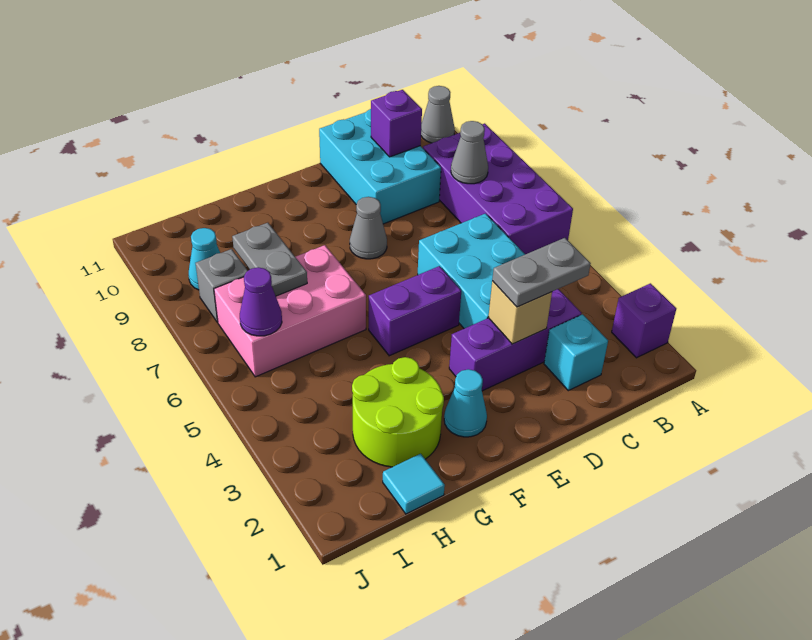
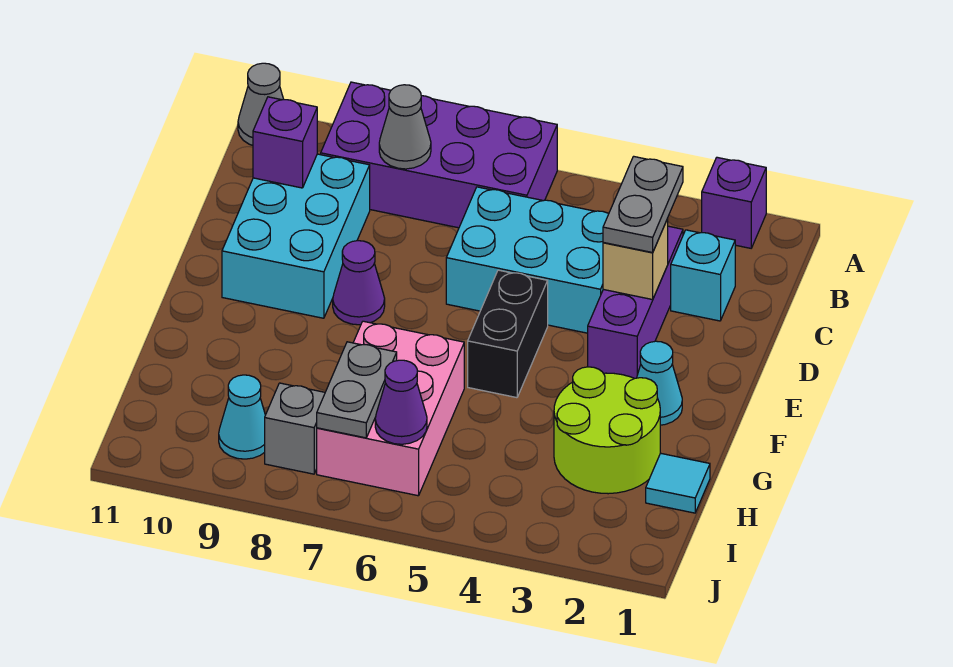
cyan brick C9:D11 level 1 -> cyan brick C9:E10 level 1
purple brick E5:F5 level 1 -> black brick E5:F5 level 1
grey cone E8 level 1 -> purple cone E8 level 1
grey plate H7:H8 level 2 -> grey plate H7:I7 level 2

